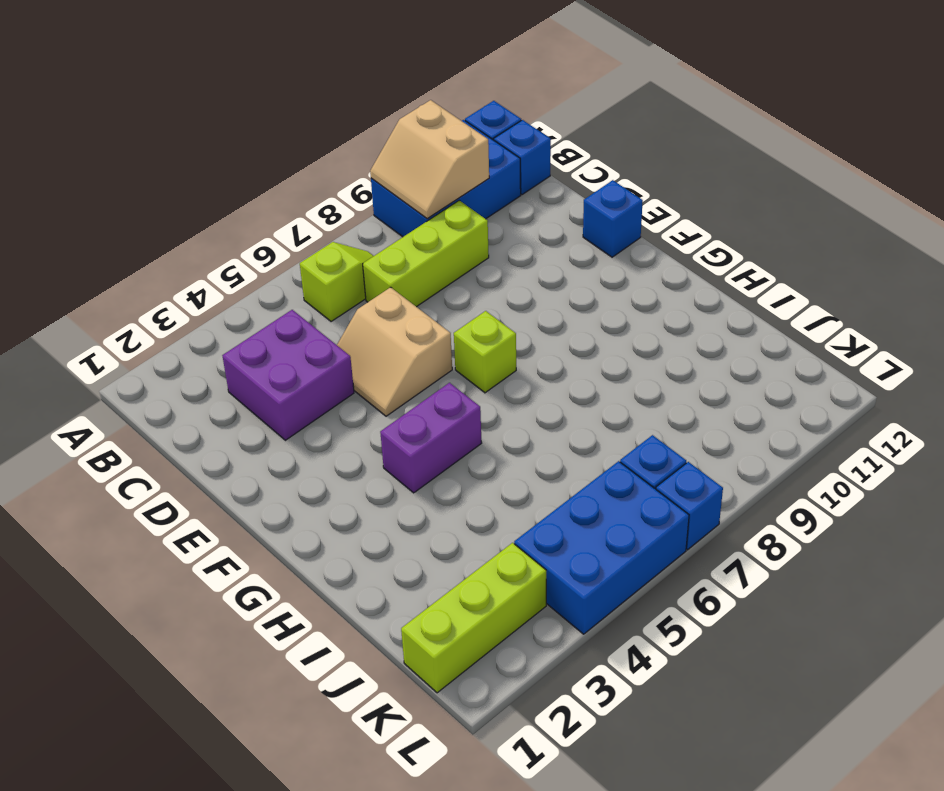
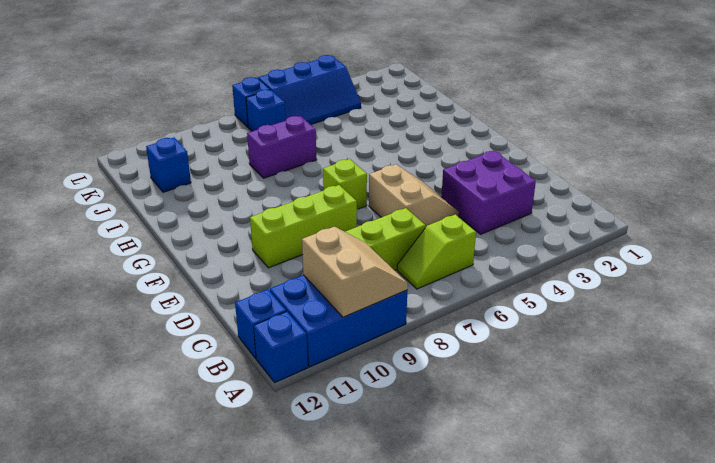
blue brick E12 level 1 -> blue brick J11 level 1
purple brick G4:G5 level 1 -> purple brick I7:I8 level 1
lime brick K1:K3 level 1 -> lime brick E8:E10 level 1
blue brick K4:L6 level 1 -> blue slope K4:L6 level 1 top L

